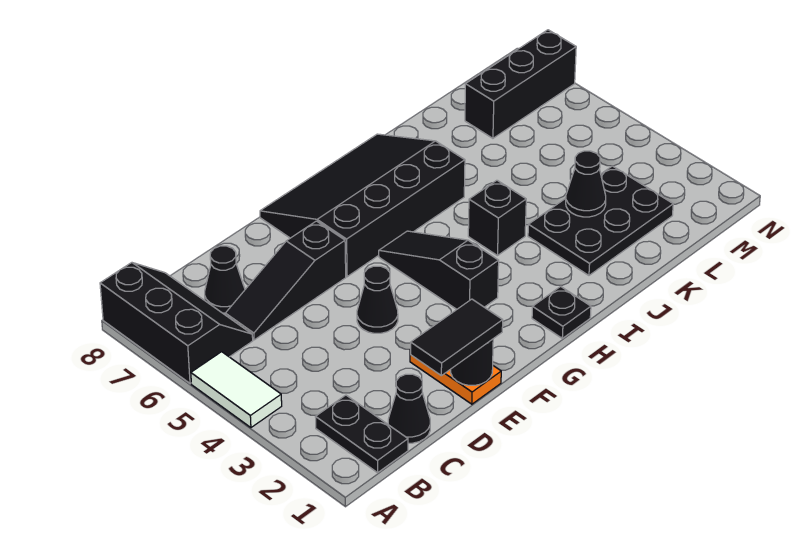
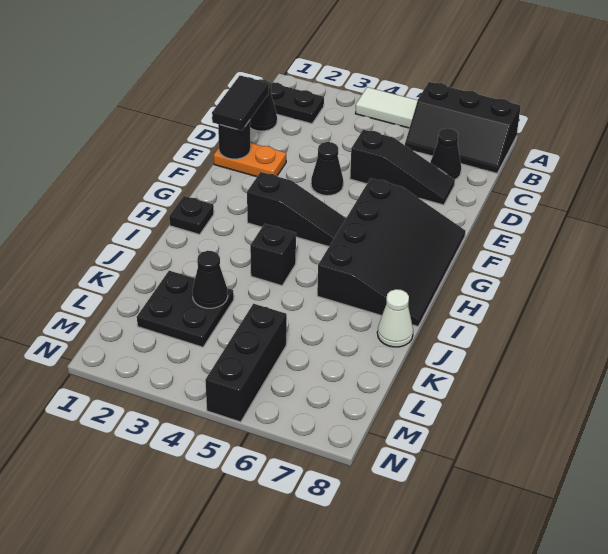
black slope C6:E6 level 1 top E -> black slope D5:D7 level 1 top 5
black plate J2:L3 level 1 -> black plate K2:L3 level 1
none -> white cone J8 level 1
black brick L7:N7 level 1 -> black brick L5:N5 level 1

